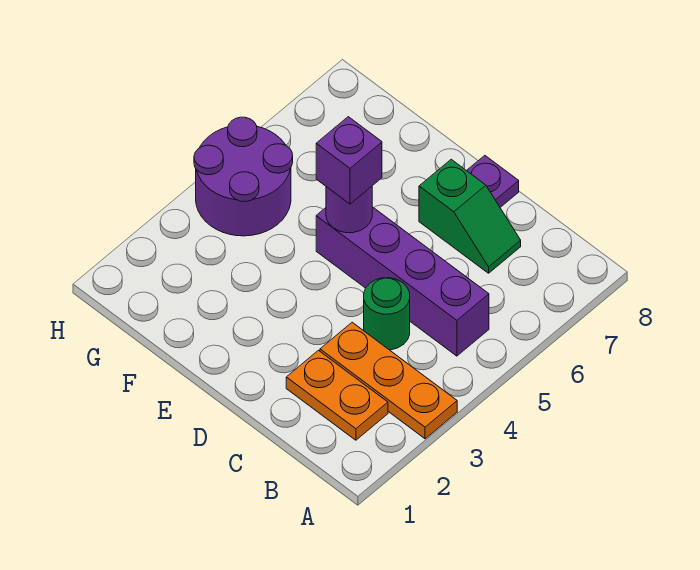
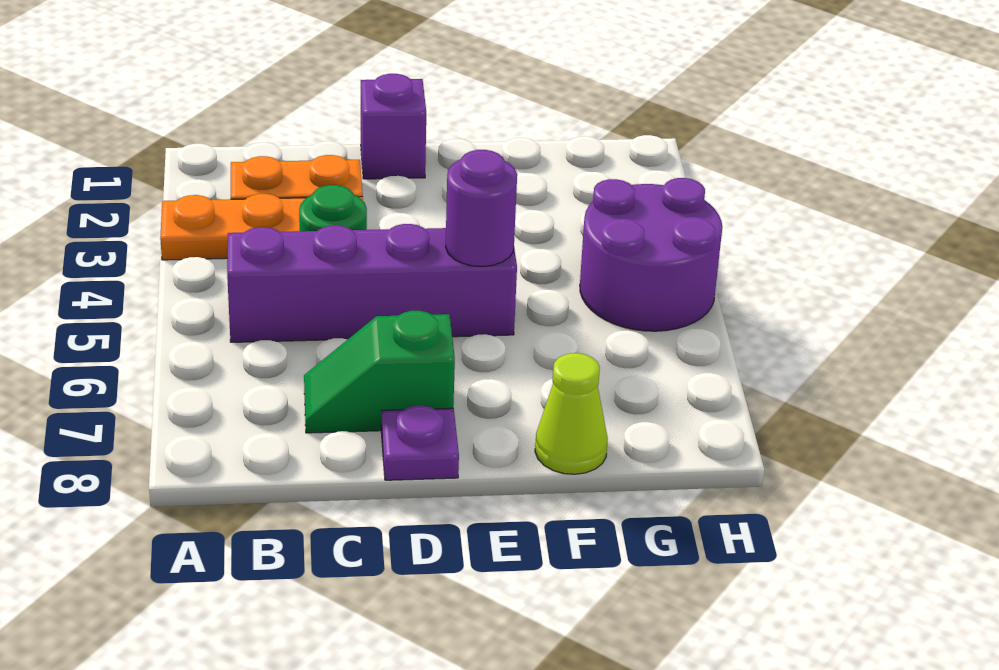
purple brick E5 level 3 -> purple brick D1 level 1
none -> lime cone F8 level 1

